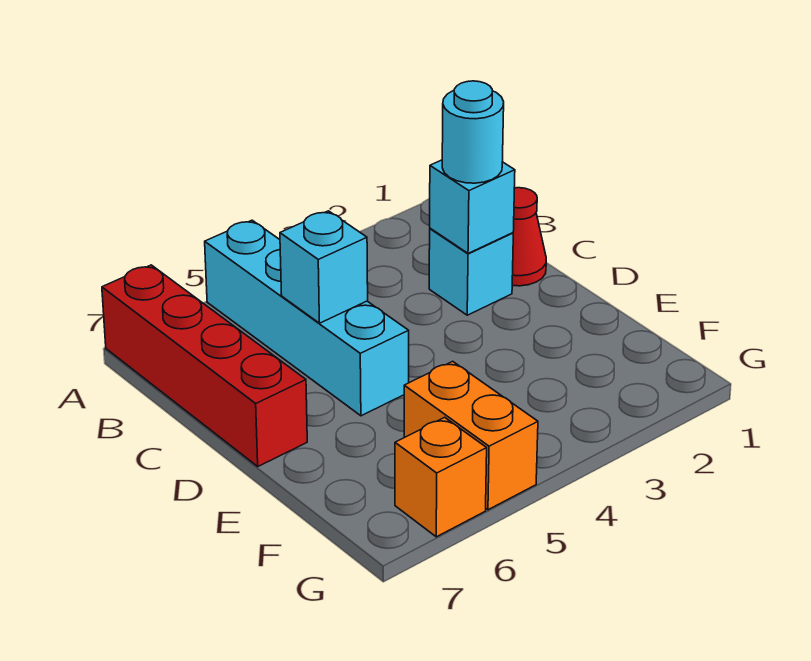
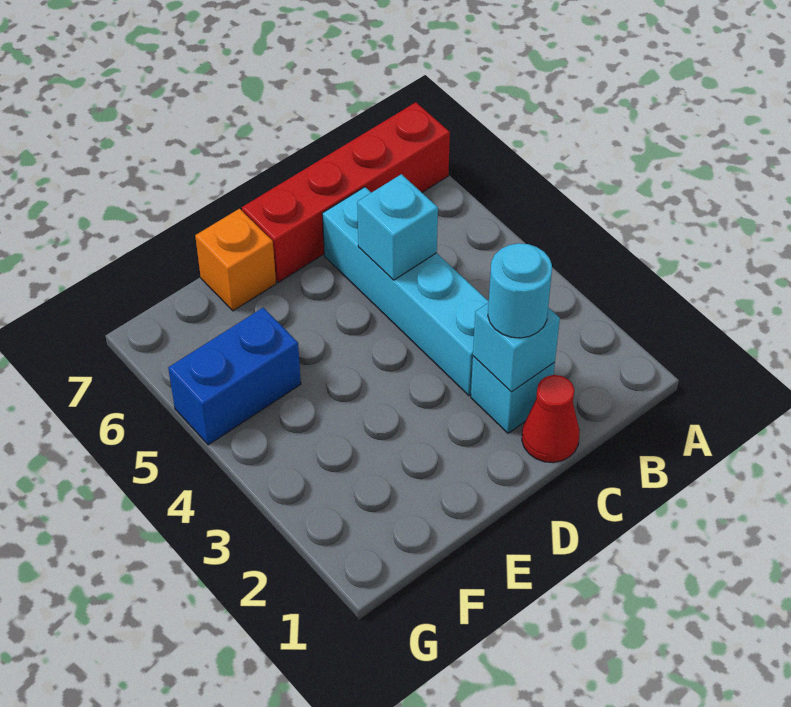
cyan brick A5:D5 level 1 -> cyan brick C3:C6 level 1
orange brick F5:G5 level 1 -> blue brick F5:G5 level 1
orange brick G6 level 1 -> orange brick E7 level 1

